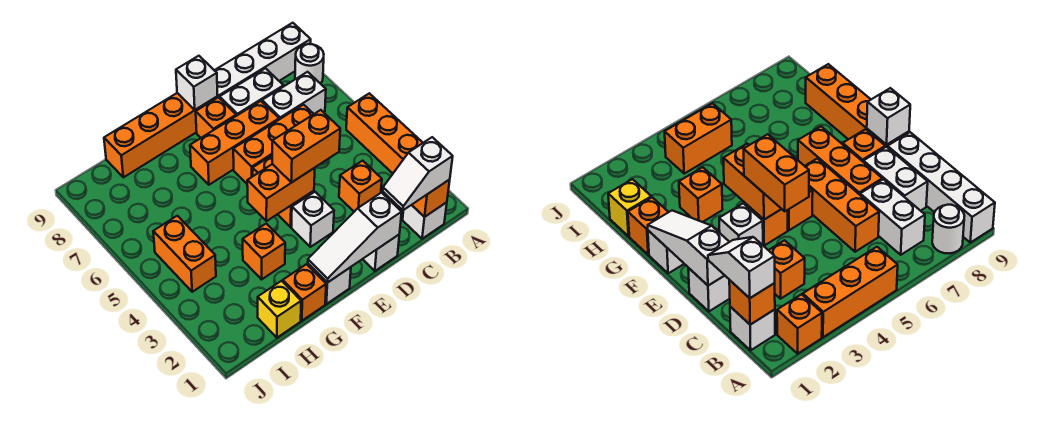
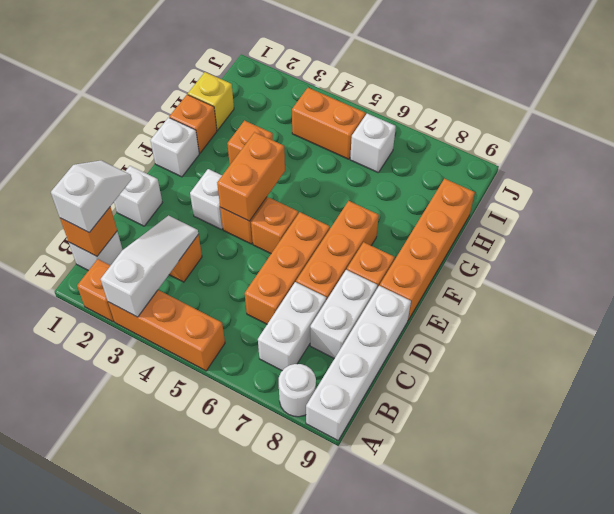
white slope D1:F1 level 2 top D -> white slope A3:C3 level 2 top A
orange brick D4:E4 level 3 -> none
white brick E9 level 2 -> white brick I6 level 1

